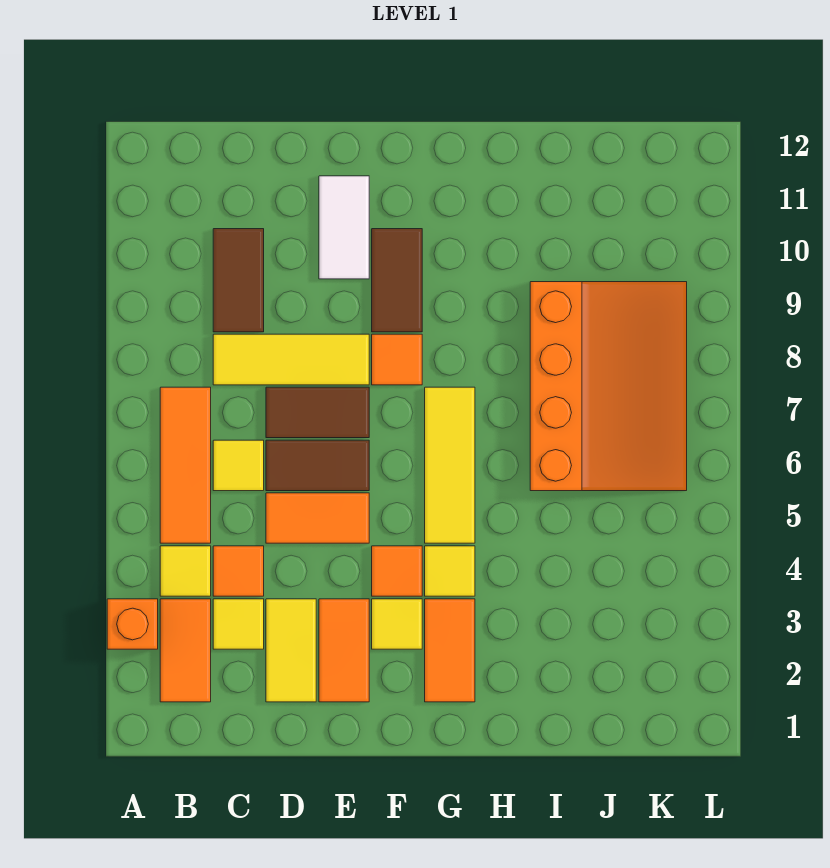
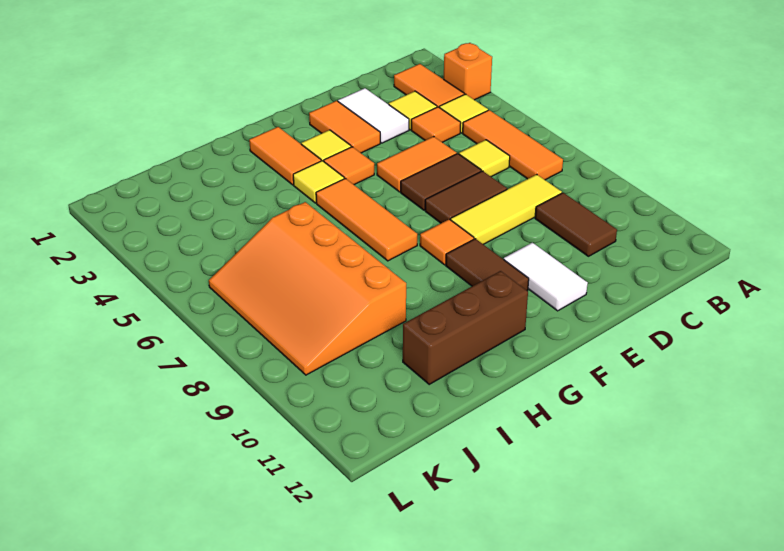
yellow tile D2:D3 level 1 -> white tile D2:D3 level 1
yellow tile G5:G7 level 1 -> orange tile G5:G7 level 1
none -> brown brick G11:I11 level 1

